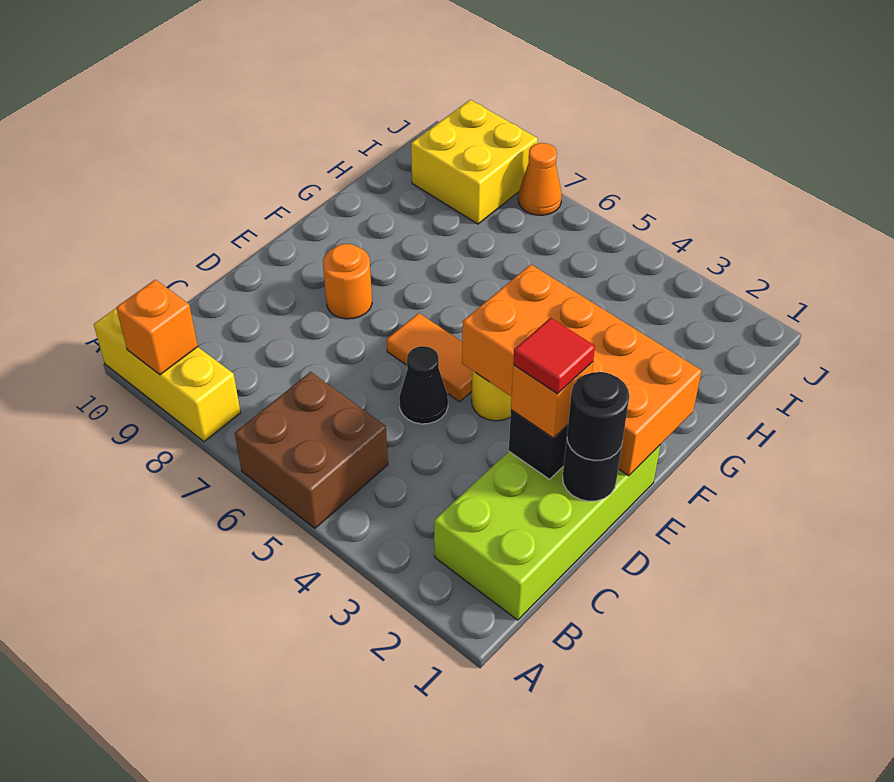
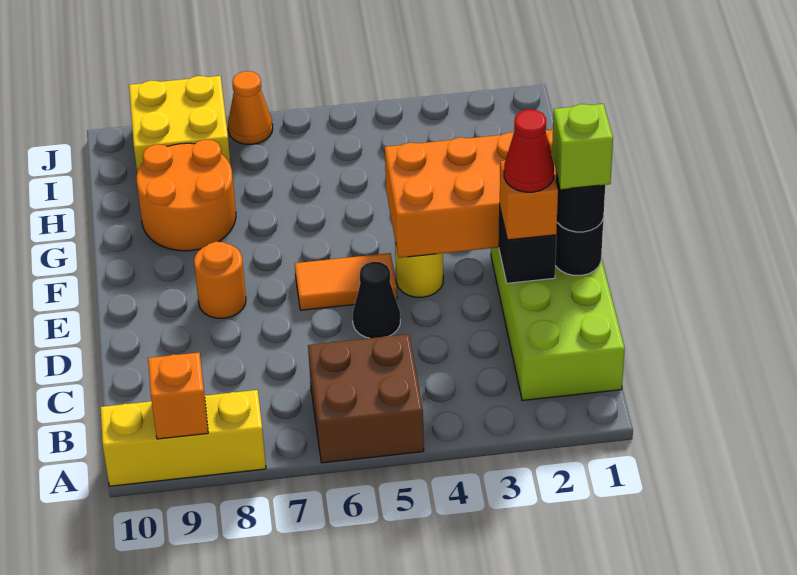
none -> lime brick D1 level 4
red tile D2 level 4 -> red cone D2 level 4
none -> orange round brick G8:H9 level 1

